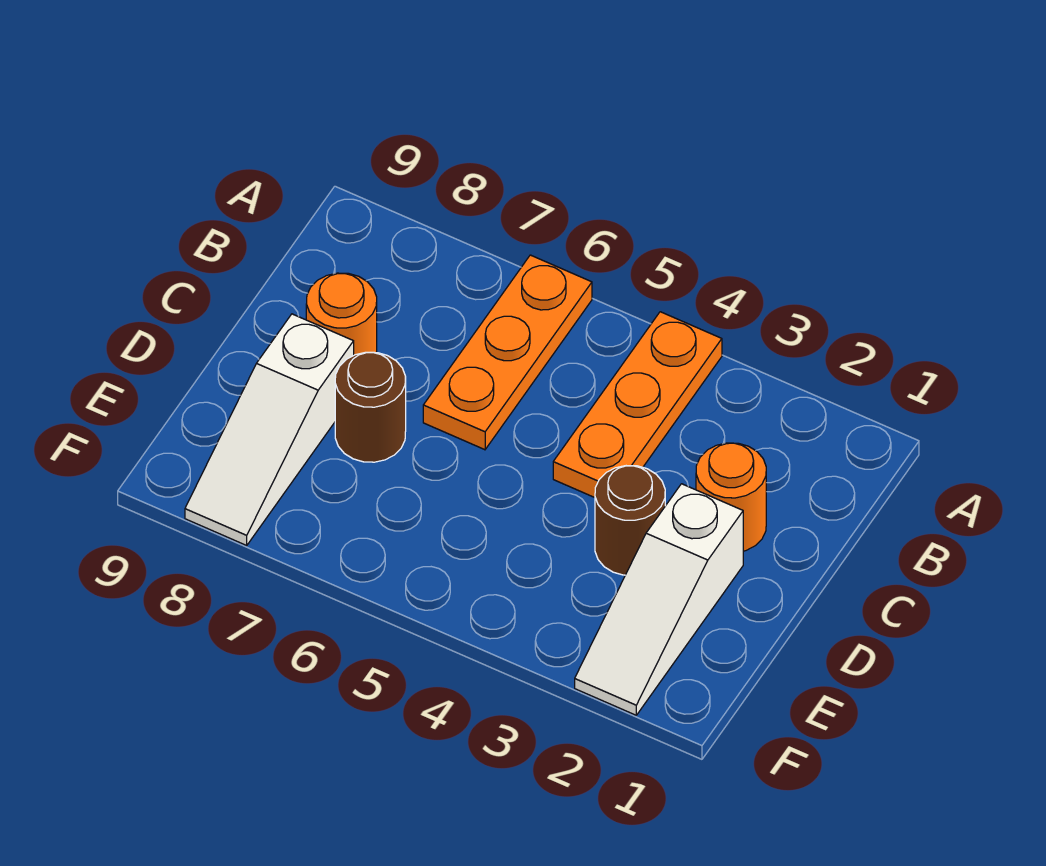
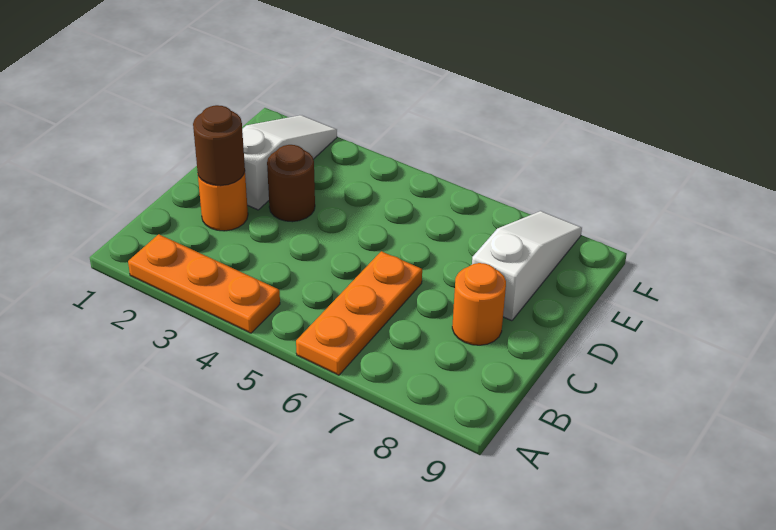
orange plate A4:C4 level 1 -> orange plate A2:A4 level 1
brown round brick D7 level 1 -> brown round brick C2 level 2

